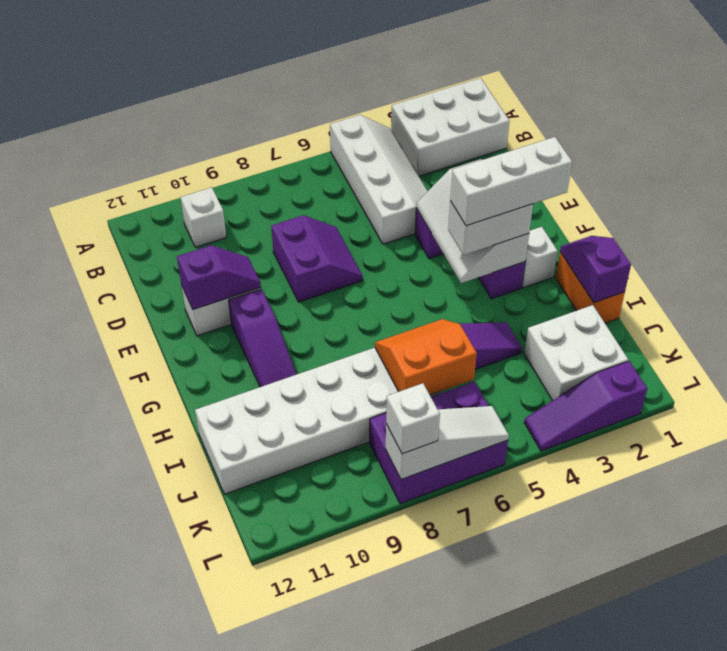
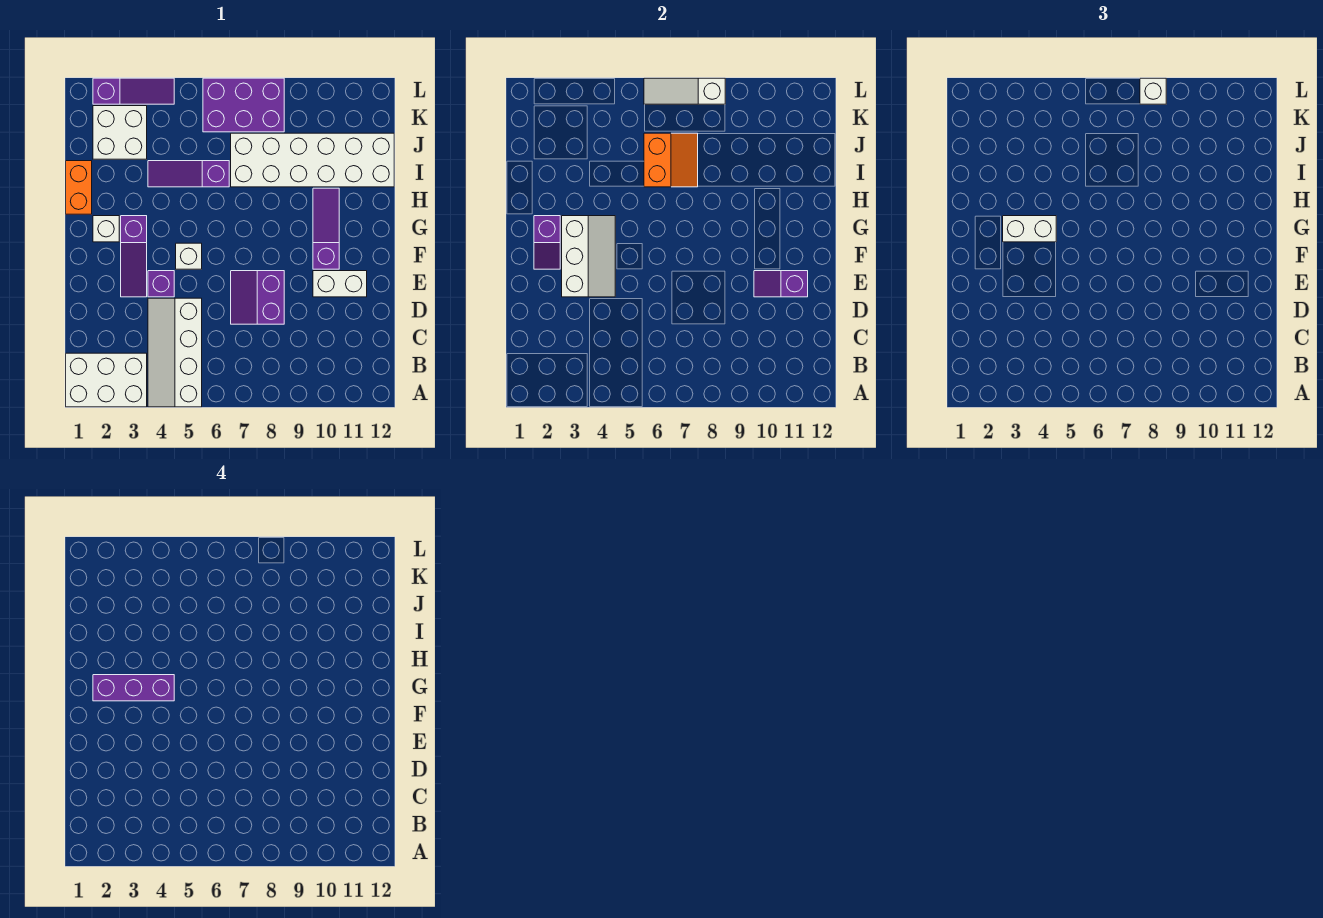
white brick B10 level 1 -> white brick F5 level 1
white brick G2:G4 level 4 -> purple brick G2:G4 level 4
purple slope H1:I1 level 2 top I -> purple slope F2:G2 level 2 top G
orange slope I6:J7 level 2 top J -> orange slope I6:J7 level 2 top 6

